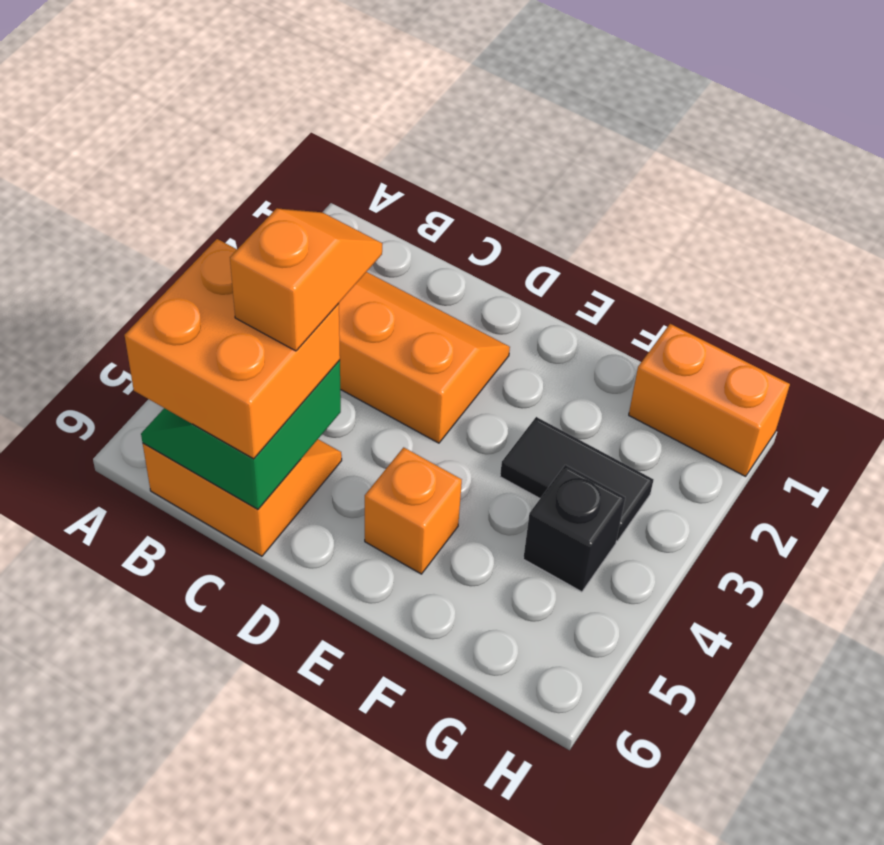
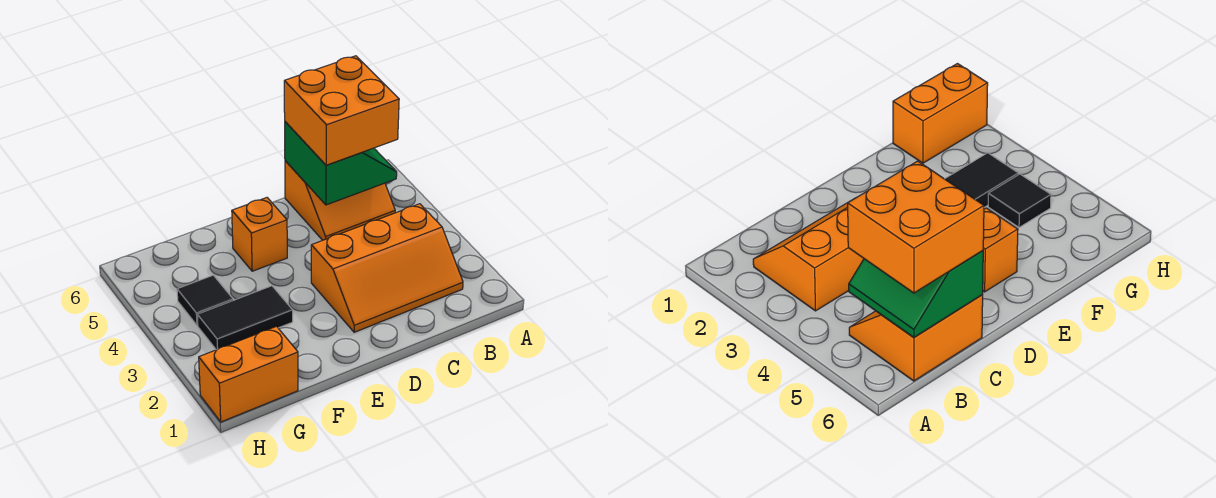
orange slope C4:C5 level 4 top 5 -> none
black brick G4 level 1 -> black tile G4 level 1

